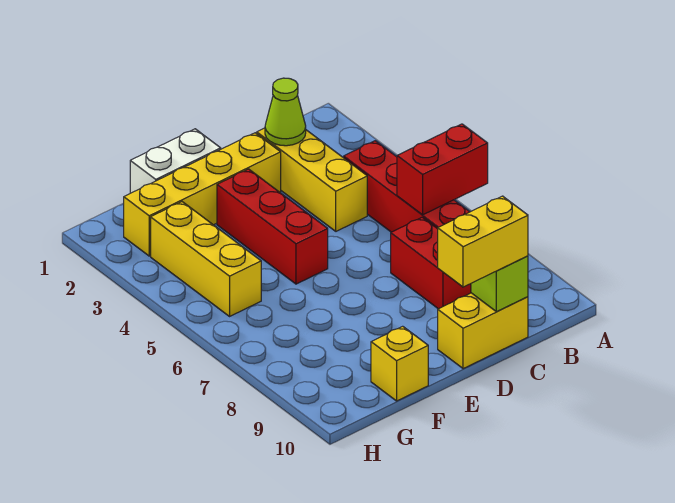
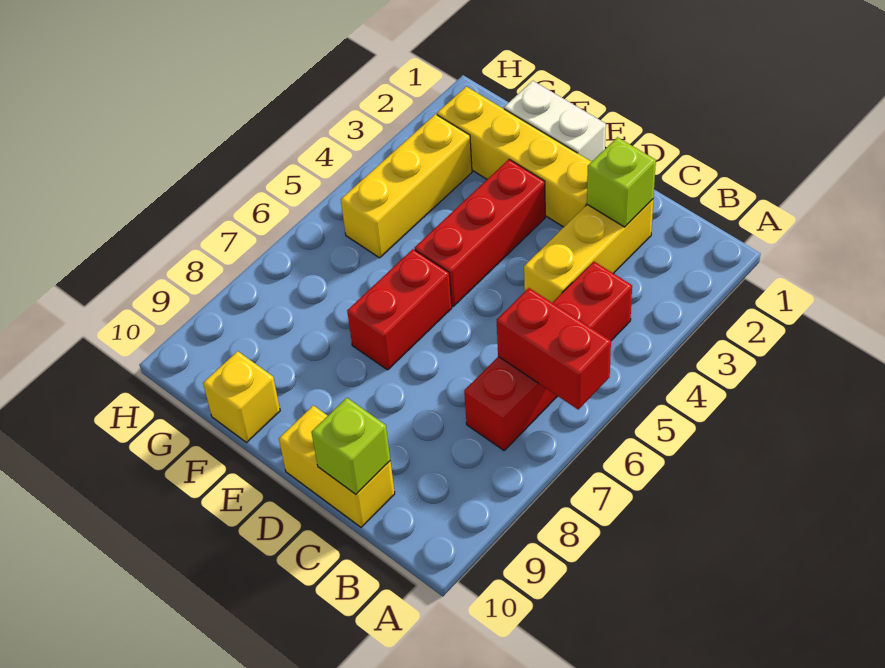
lime cone C2 level 2 -> lime brick C2 level 2
red brick C7:C8 level 1 -> red brick E6:E7 level 1
yellow brick C10:D10 level 3 -> none

